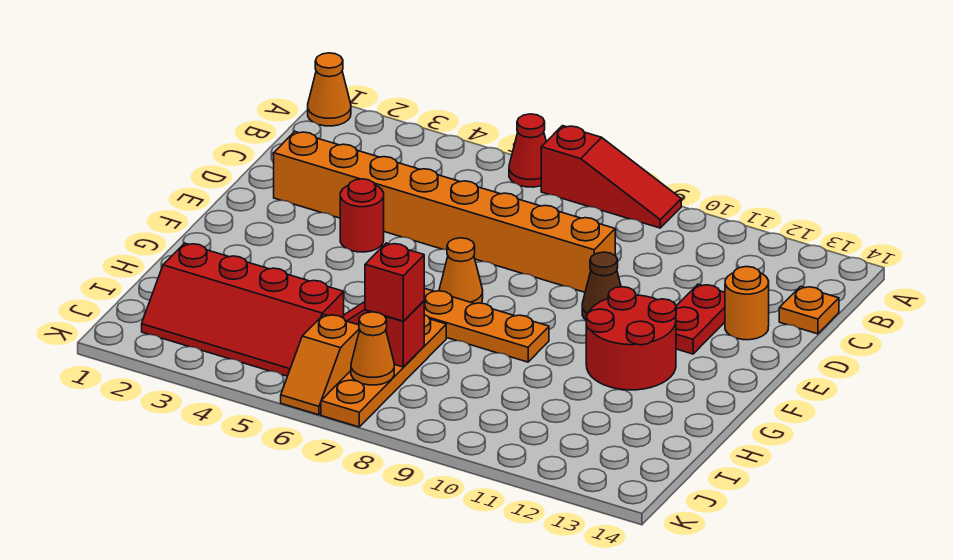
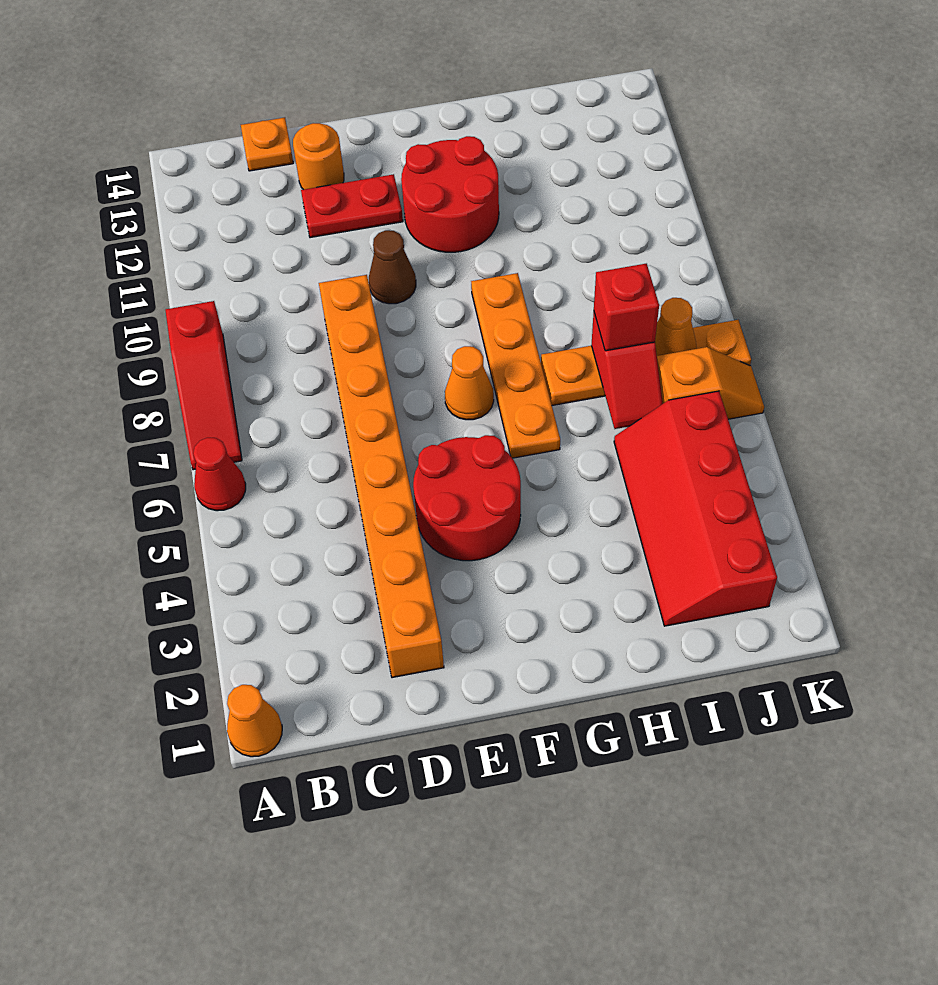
red slope A7:A9 level 1 top 7 -> red slope A7:A9 level 1 top 9
red round brick E4 level 1 -> red round brick E4:F5 level 1
red slope I2:J5 level 1 top I -> red slope I2:J5 level 1 top J

